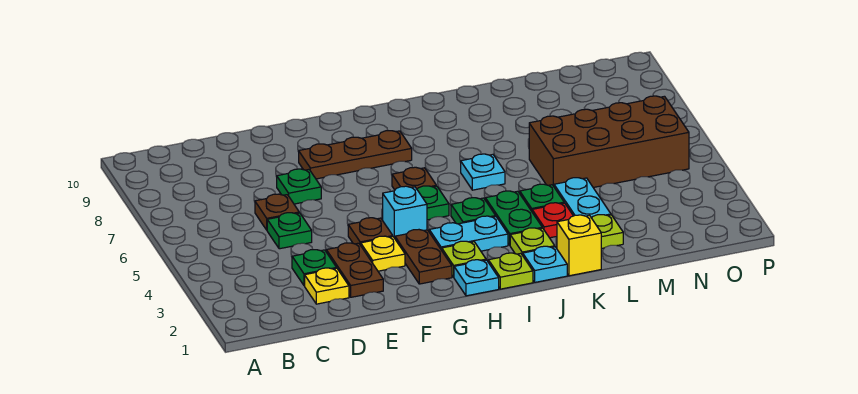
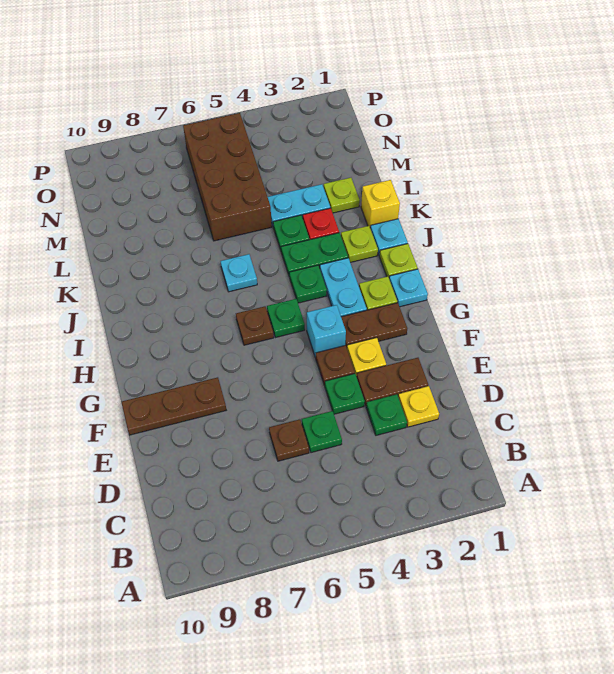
green plate E7 level 1 -> green plate E4 level 1
brown plate F8:H8 level 1 -> brown plate F8:F10 level 1

